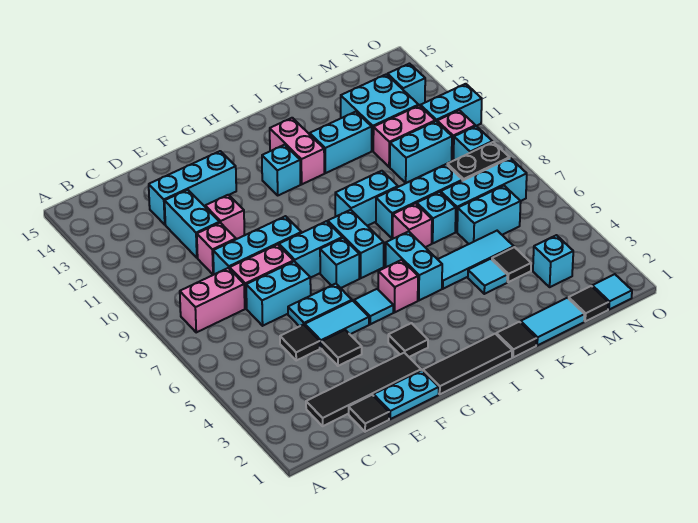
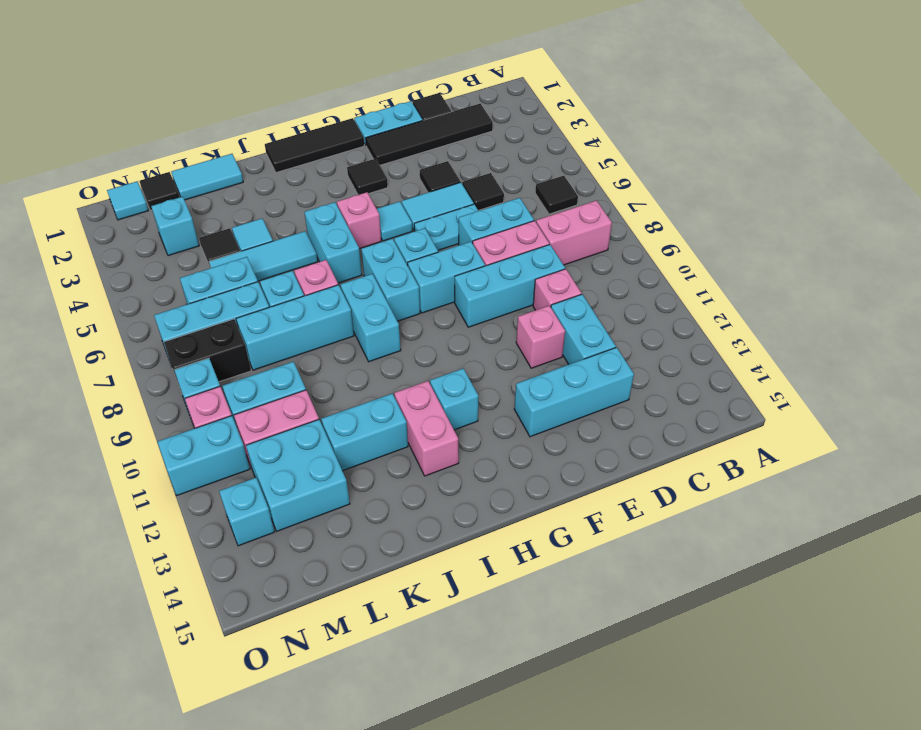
cyan brick I9:J9 level 1 -> cyan brick I8:I9 level 1
black tile J1 level 1 -> black tile B6 level 1

